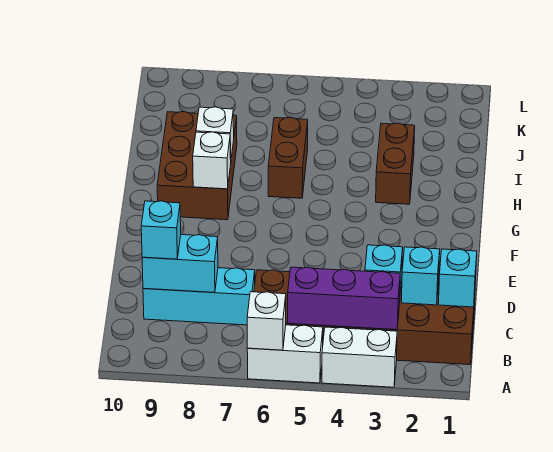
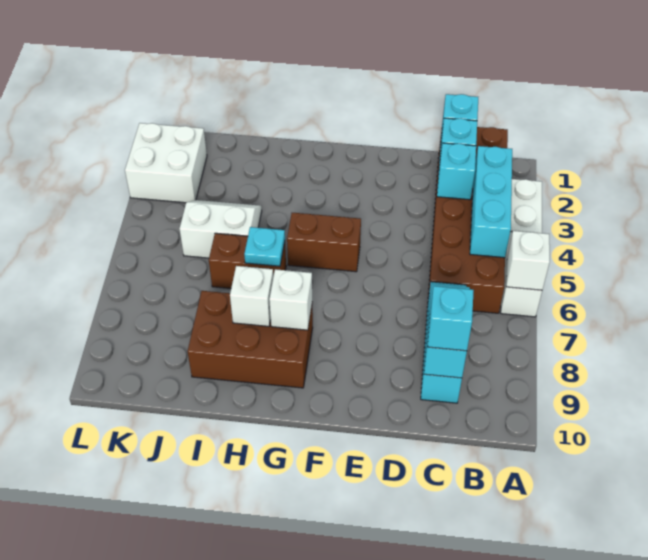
purple brick B3:B5 level 2 -> cyan brick B3:B5 level 2
brown brick H3:I3 level 1 -> brown brick F5:G5 level 1
none -> cyan plate H6 level 2
none -> white slope I4:J5 level 1 top 5
none -> white brick K2:L3 level 1

